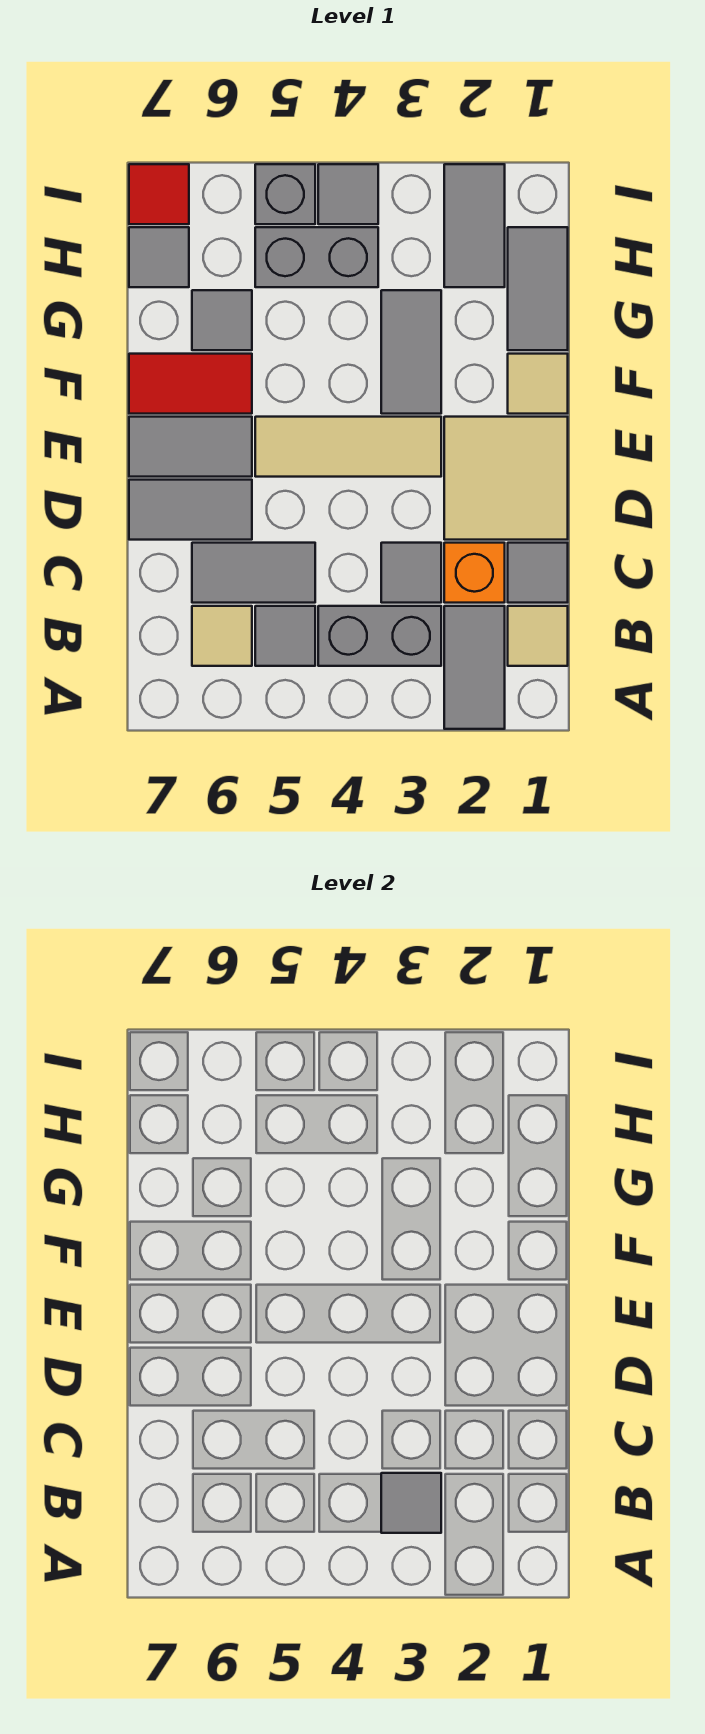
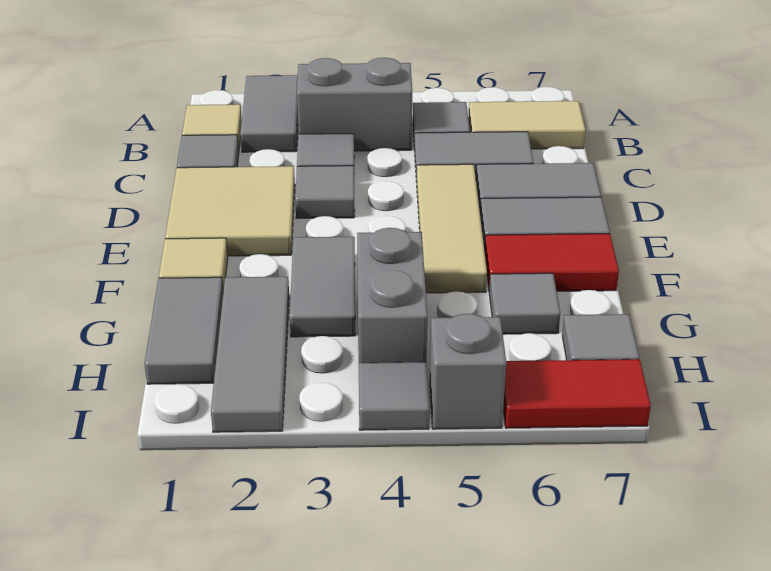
grey tile B3 level 2 -> grey tile D3 level 1
tan tile B6 level 1 -> tan tile B6:B7 level 1
orange brick C2 level 1 -> none
tan tile E3:E5 level 1 -> tan tile D5:F5 level 1
grey tile H2:I2 level 1 -> grey tile G2:I2 level 1
grey brick H4:H5 level 1 -> grey brick G4:H4 level 1
red tile I7 level 1 -> red tile I6:I7 level 1

